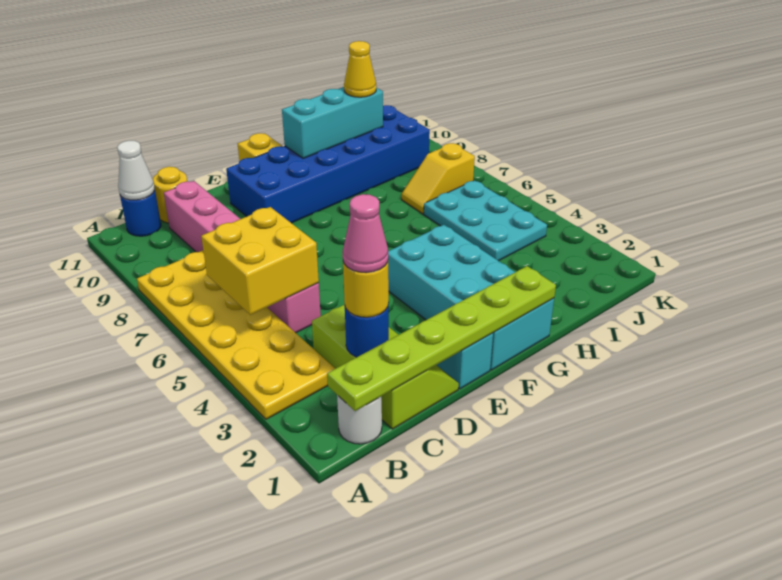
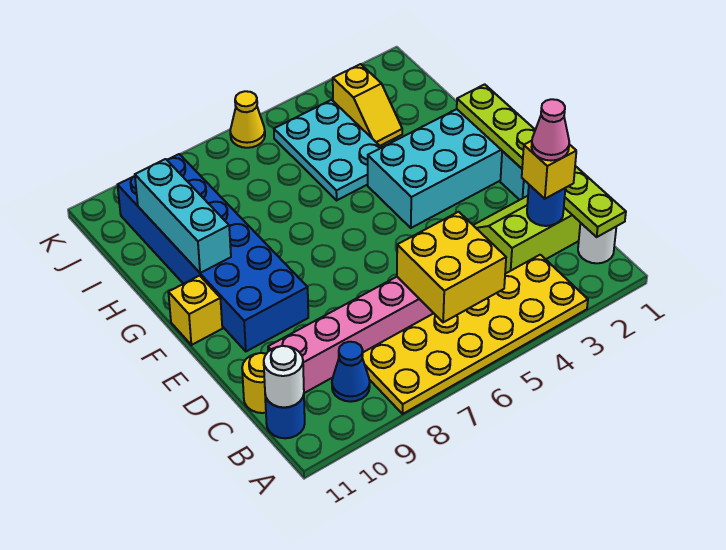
none -> blue cone B9 level 1
white cone B11 level 2 -> white round brick B11 level 2
yellow round brick C2 level 3 -> yellow brick C2 level 3
cyan plate I4:J6 level 1 -> cyan plate H4:J5 level 1
yellow slope I7:J7 level 1 top J -> yellow slope I3:J3 level 1 top J
yellow cone I10 level 3 -> yellow cone K6 level 1

